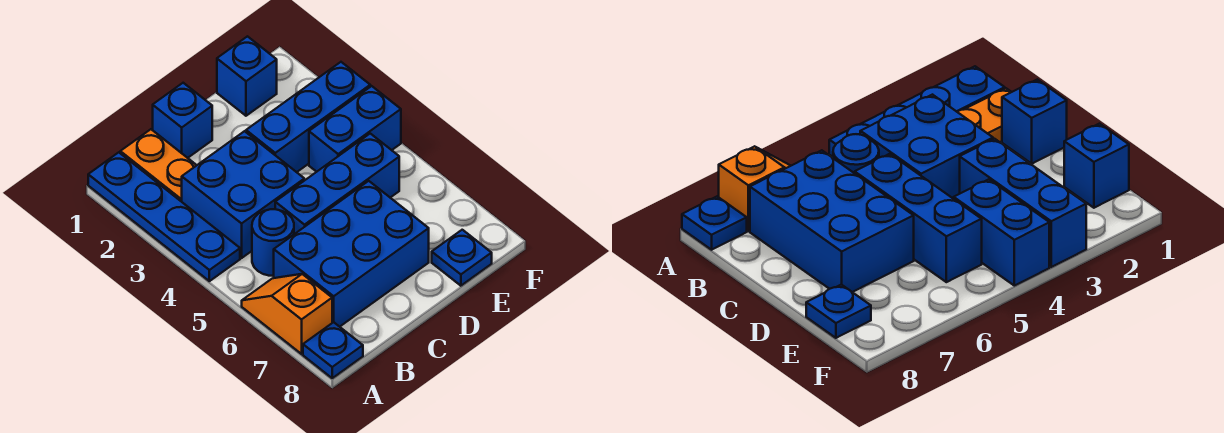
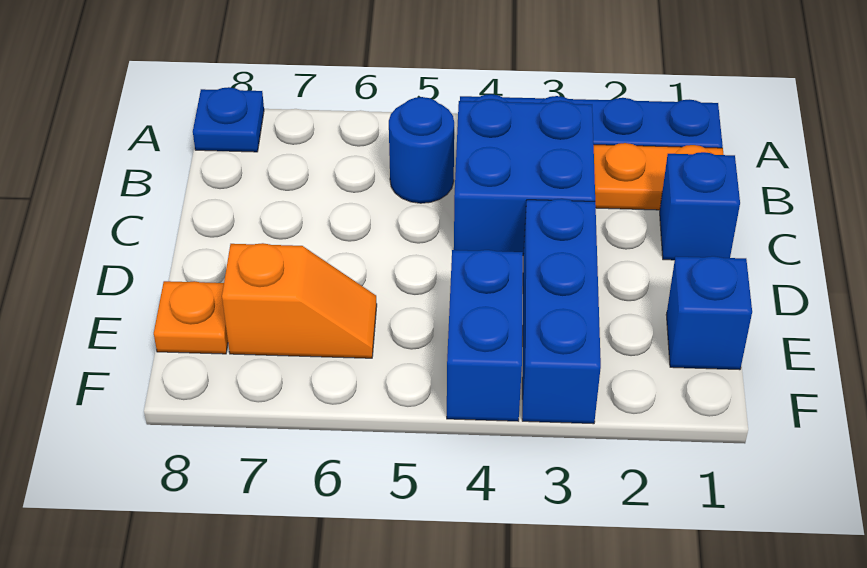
orange slope A6:A7 level 1 top 7 -> orange slope E6:E7 level 1 top 7
blue brick B6:D7 level 1 -> none
blue brick C5:E5 level 1 -> none
blue plate E8 level 1 -> orange plate E8 level 1

